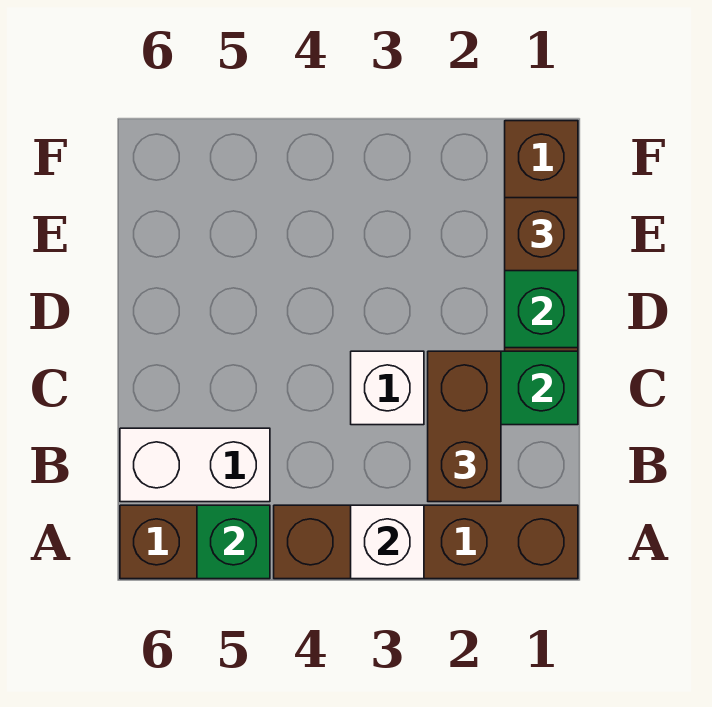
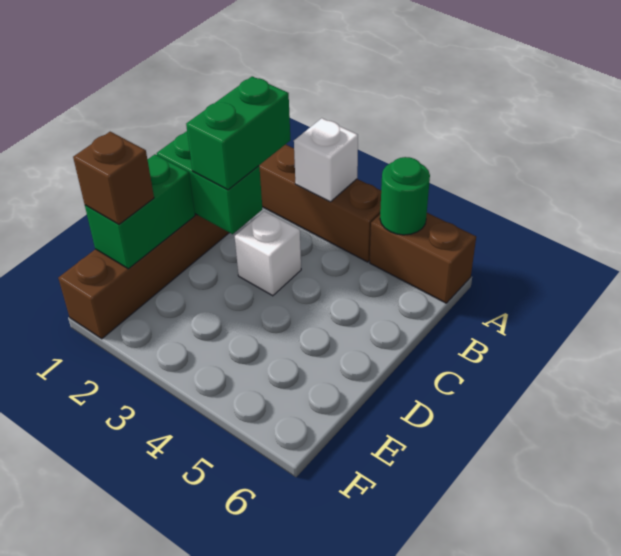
green brick A5 level 2 -> green round brick A5 level 2
brown brick B2:C2 level 3 -> green brick B2:C2 level 3
white brick B5:B6 level 1 -> none

